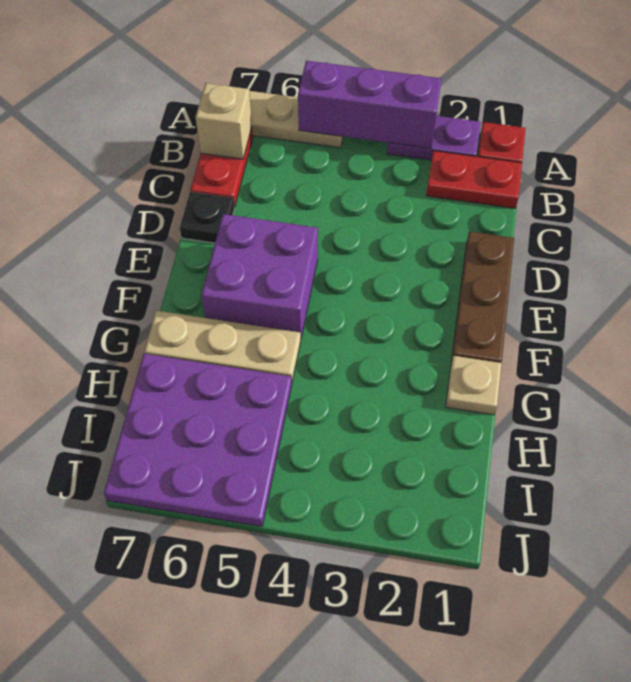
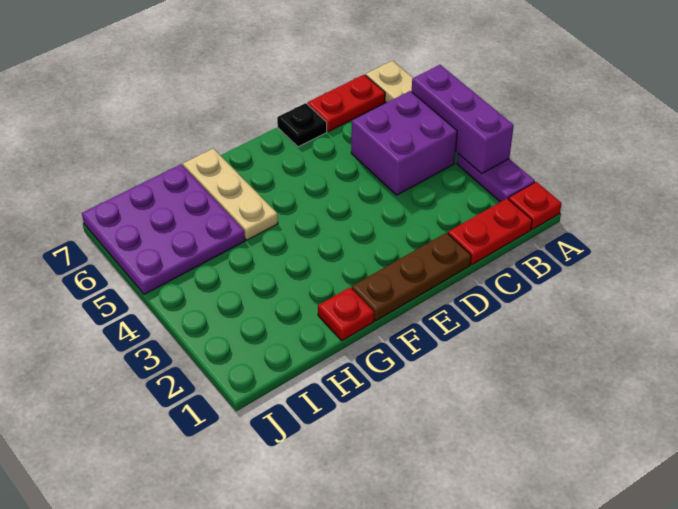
red plate B1:B2 level 1 -> red plate B1:C1 level 1
tan brick B7 level 2 -> none
purple brick E5:F6 level 1 -> purple brick B4:C5 level 1
tan plate G1 level 1 -> red plate G1 level 1

